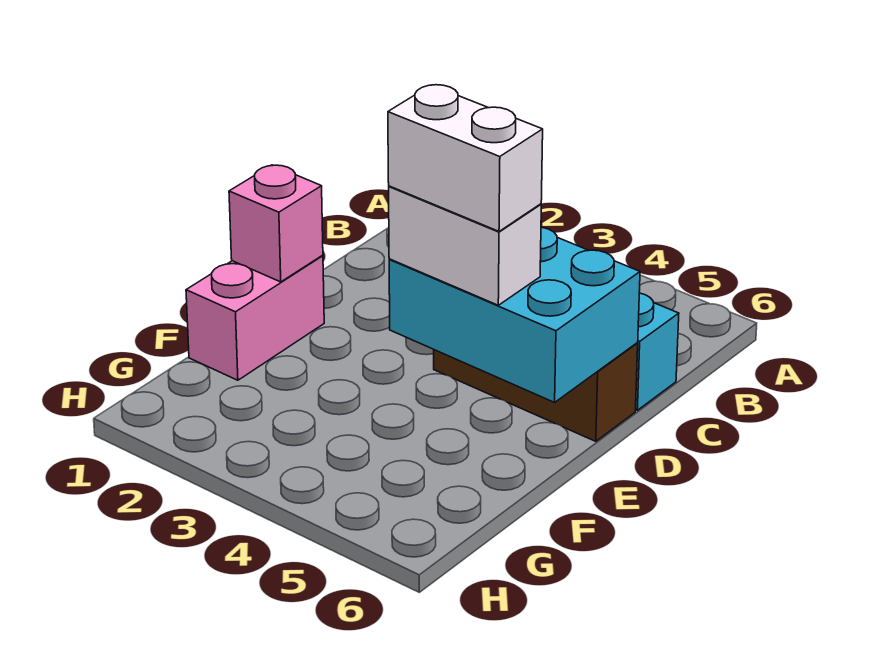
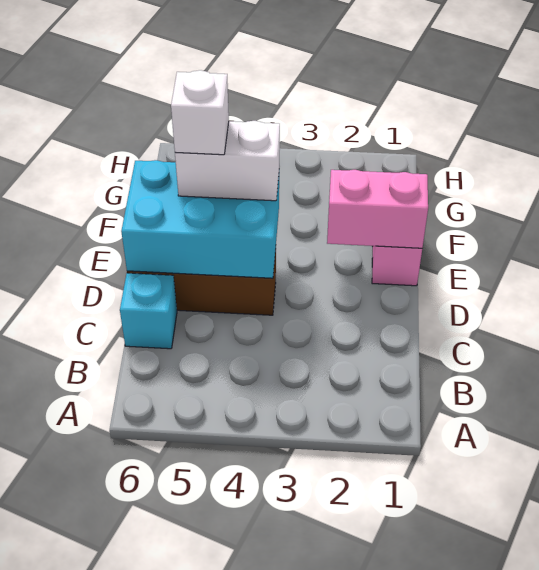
pink brick E1 level 2 -> pink brick E1:E2 level 2
white brick E4:E5 level 4 -> white brick E5 level 4

